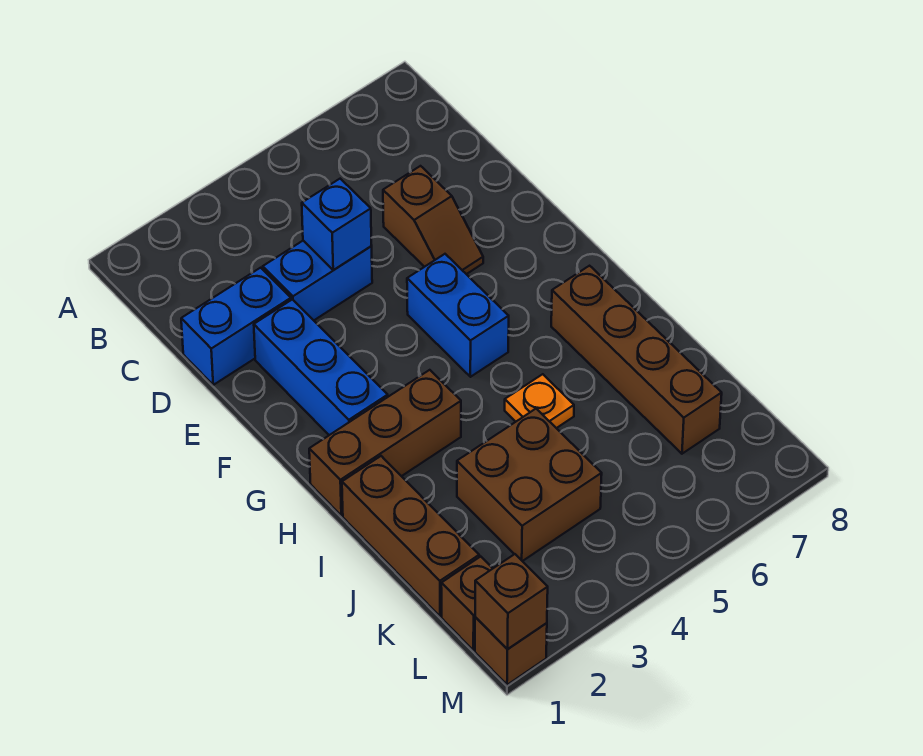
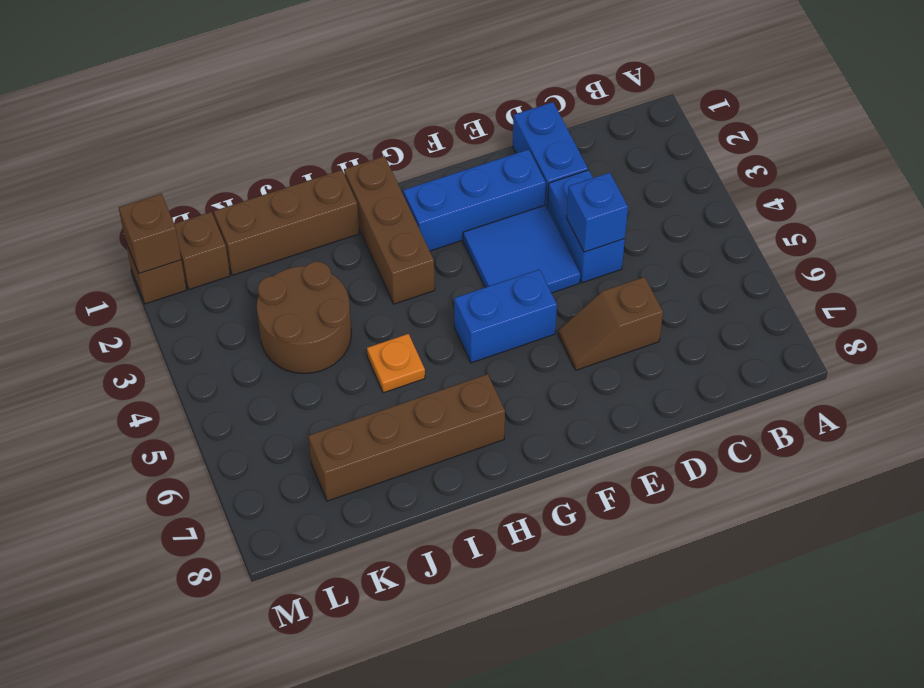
none -> blue tile E3:F4 level 1
brown brick J3:K4 level 1 -> brown round brick J3:K4 level 1

